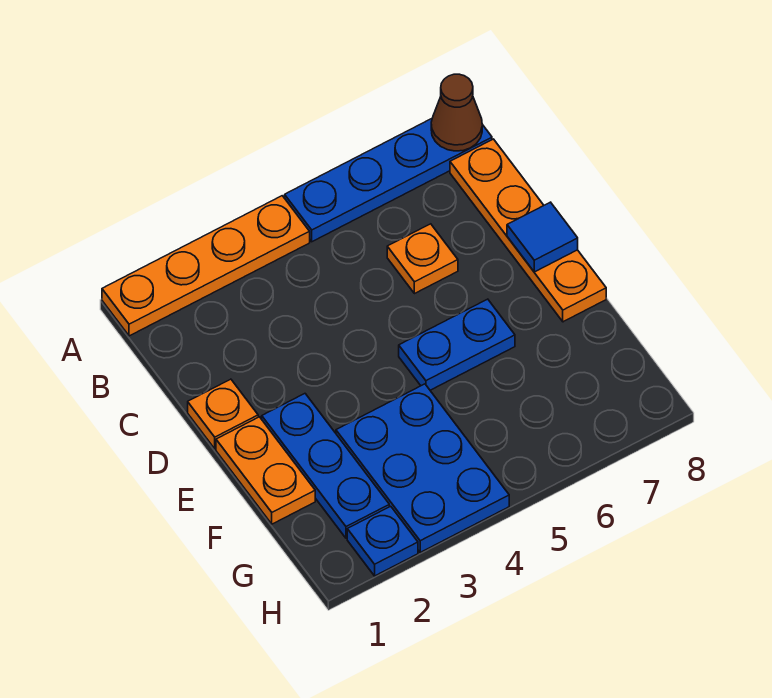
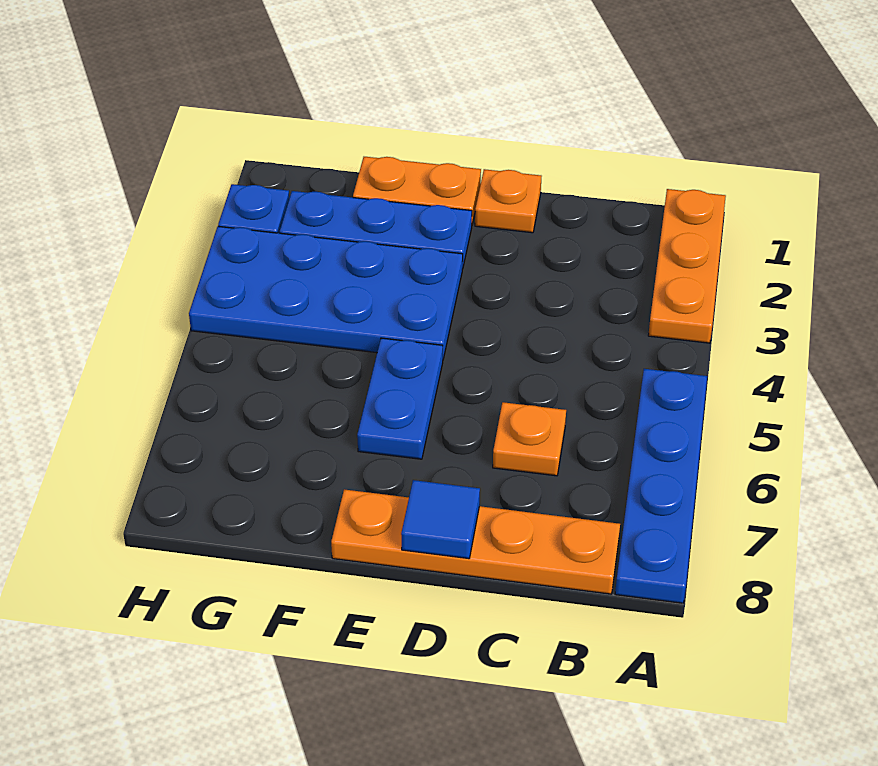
orange plate A1:A4 level 1 -> orange plate A1:A3 level 1
brown cone A8 level 2 -> none
blue plate F3:H4 level 1 -> blue plate E3:H4 level 1

